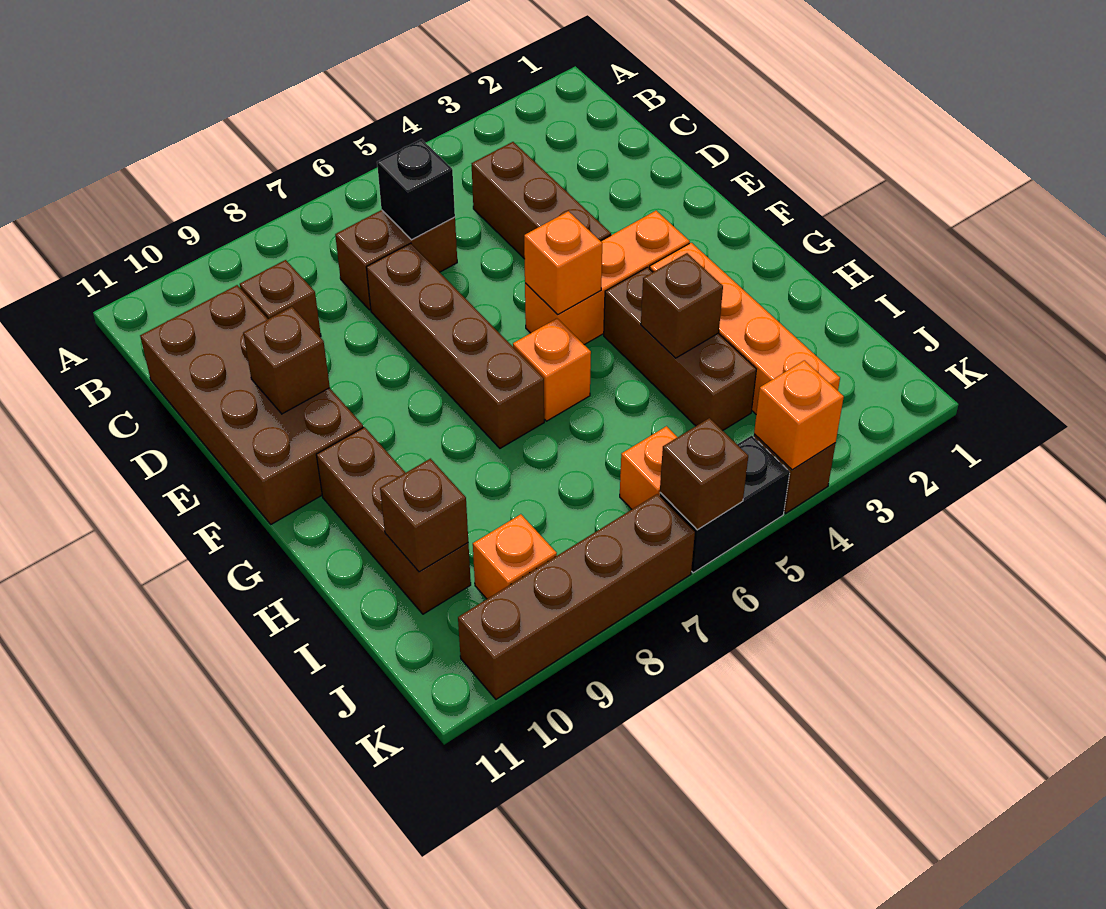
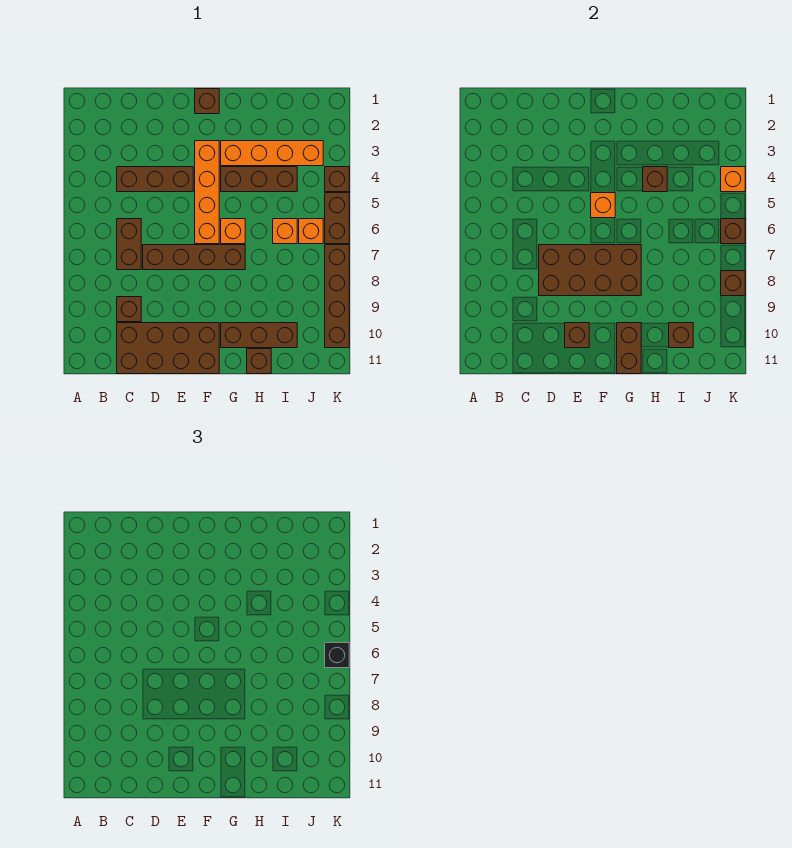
black brick C6 level 2 -> black brick K6 level 3
none -> brown brick D7:G8 level 2
none -> brown brick F1 level 1
orange brick F3:F5 level 1 -> orange brick F3:F6 level 1
none -> brown brick G10:G11 level 2
none -> brown brick H11 level 1
orange brick J9 level 1 -> orange brick I6 level 1
black brick K5:K6 level 1 -> brown brick K5:K6 level 1
none -> brown brick K8 level 2

